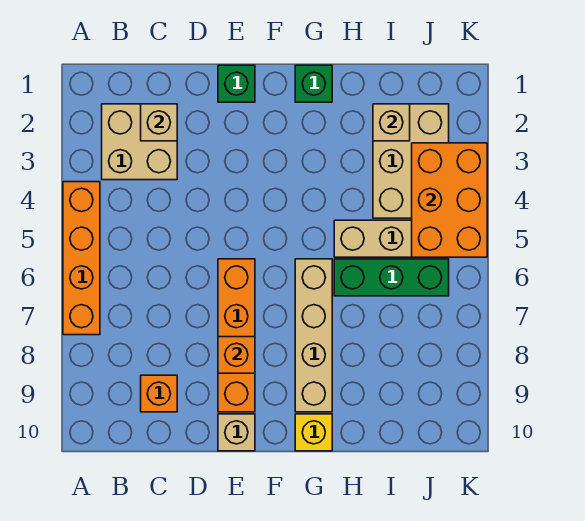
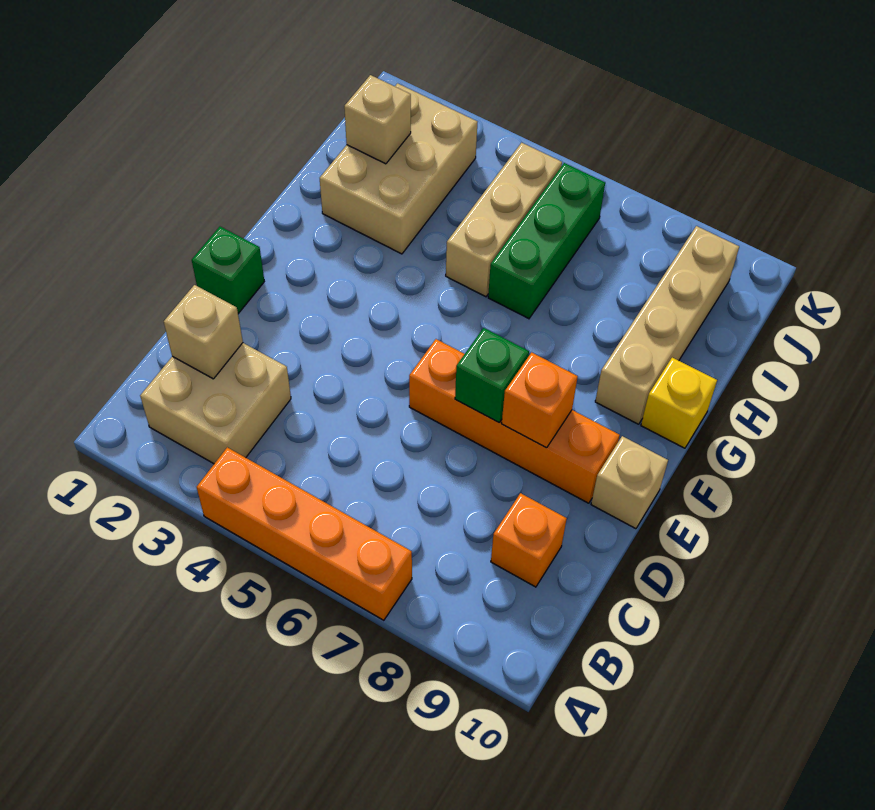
green brick G1 level 1 -> green brick E7 level 2
tan brick G6:G9 level 1 -> tan brick G9:J9 level 1
tan brick I2:J4 level 1 -> tan brick H2:J3 level 1
orange brick J3:K5 level 2 -> none

